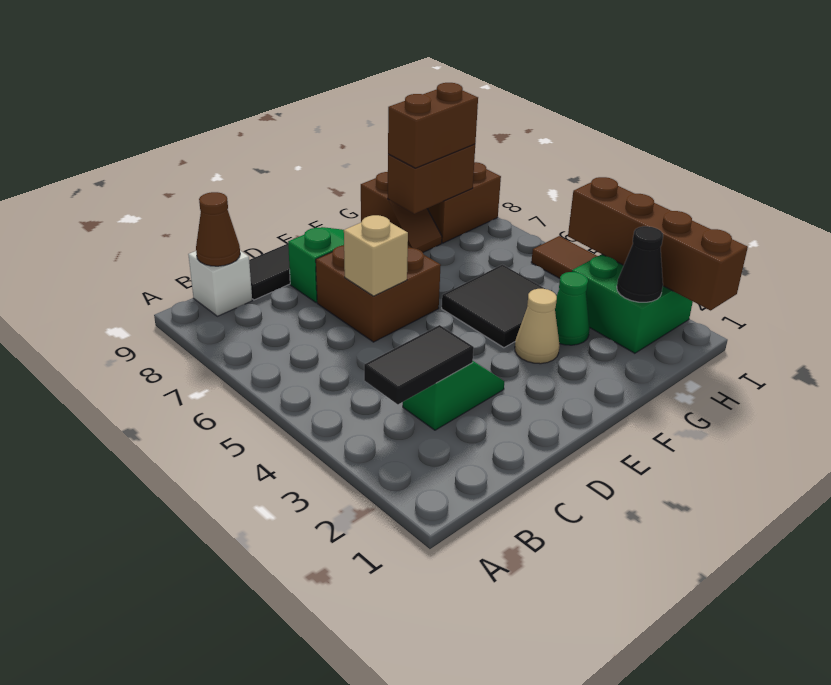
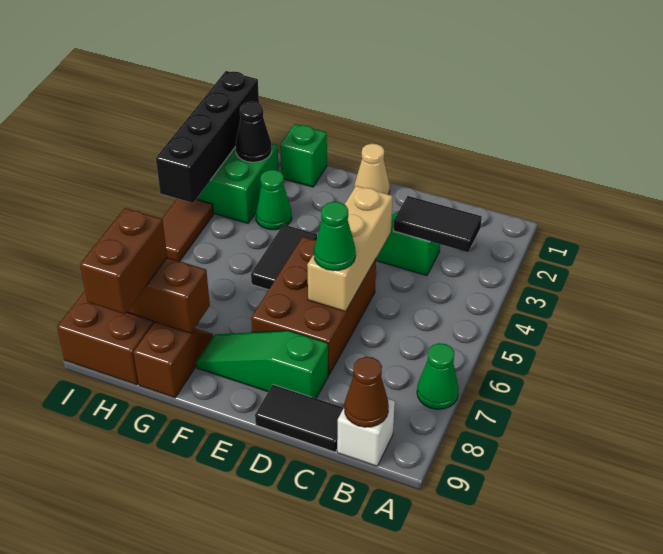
none -> green cone A7 level 1
brown brick D6:E7 level 1 -> brown brick D5:E7 level 1
tan brick D6 level 2 -> tan brick D4:D6 level 2
none -> green cone D6 level 3
tan cone F3 level 1 -> tan cone E1 level 1
black tile F4:G5 level 1 -> black tile F4:F5 level 1
none -> green brick G1 level 1
brown brick G8:H8 level 3 -> brown brick H8:H9 level 3
brown brick I1:I4 level 2 -> black brick I1:I4 level 2

